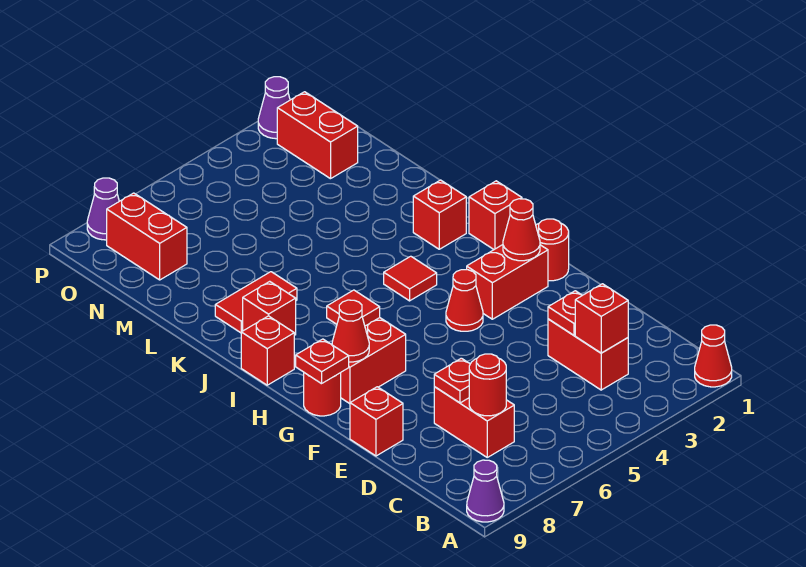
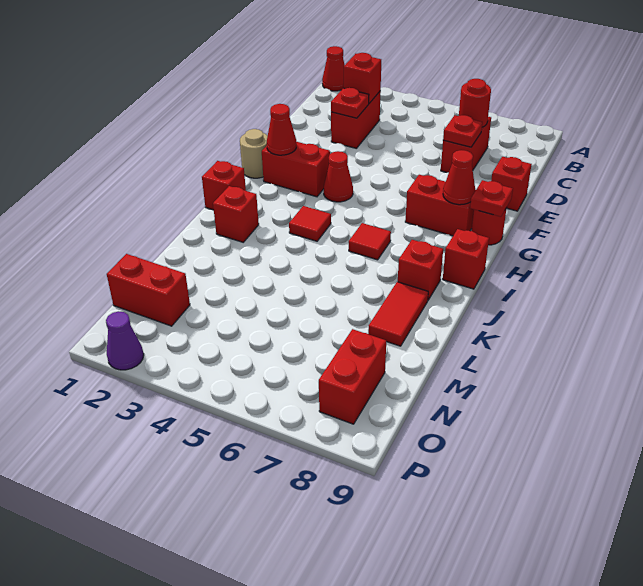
purple cone A9 level 1 -> none
red round brick G1 level 1 -> tan round brick G1 level 1
red tile K7:K8 level 1 -> red tile K8:L8 level 1
red brick N2:O2 level 1 -> red brick N1:N2 level 1
purple cone P8 level 1 -> none

